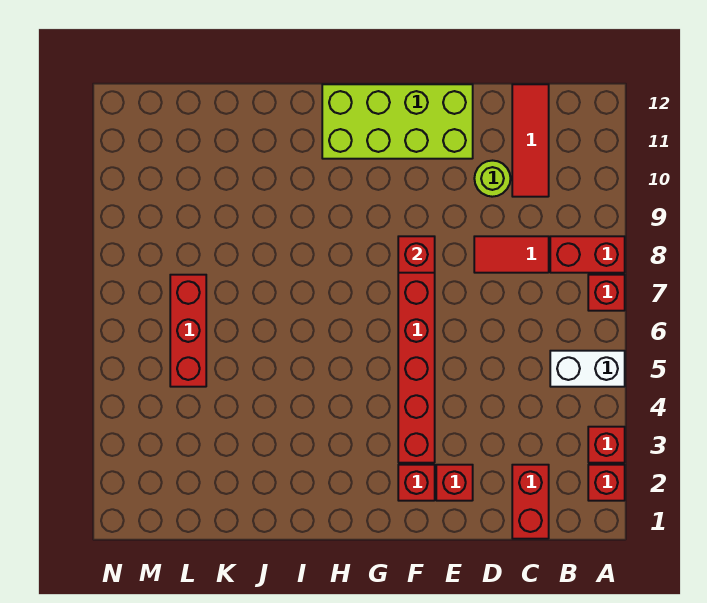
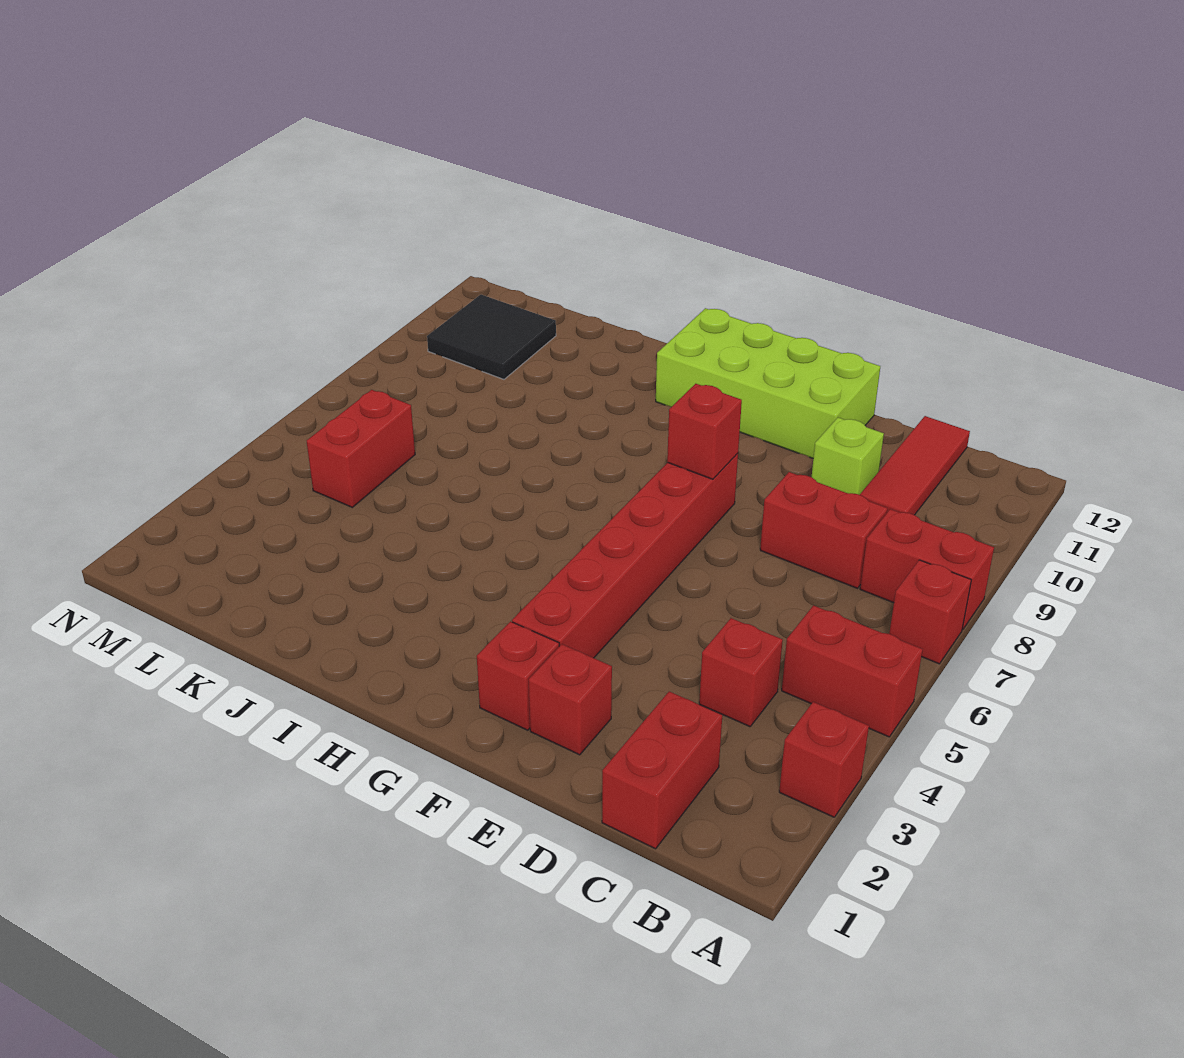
red brick A2 level 1 -> red brick C4 level 1
white brick A5:B5 level 1 -> red brick A5:B5 level 1
red tile C8:D8 level 1 -> red brick C8:D8 level 1
lime round brick D10 level 1 -> lime brick D10 level 1
red brick L5:L7 level 1 -> red brick L5:L6 level 1
none -> black tile L10:M11 level 1

